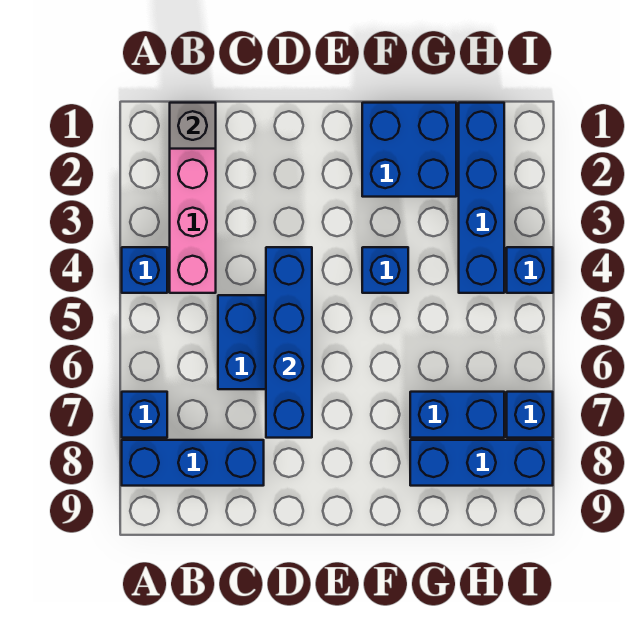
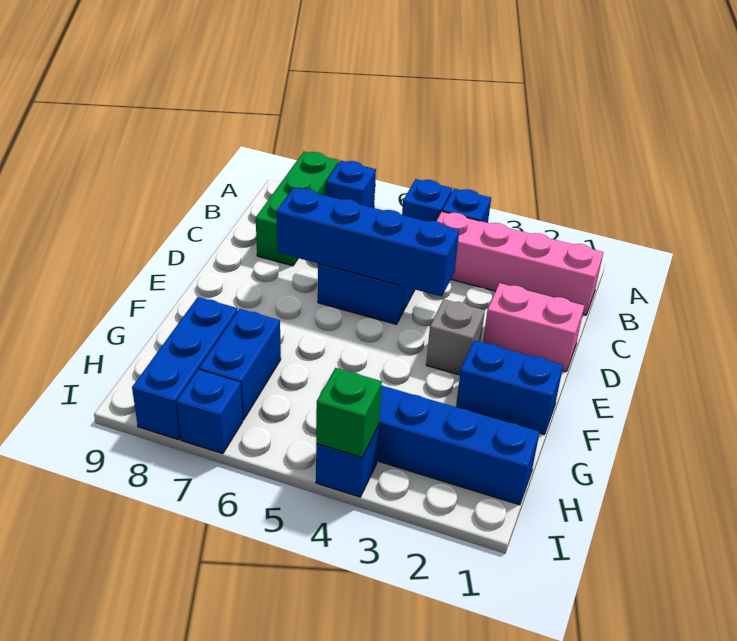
blue brick A8:C8 level 1 -> green brick A8:C8 level 1
grey brick B1 level 2 -> grey brick E3 level 1
none -> pink brick D1:D2 level 1
blue brick F1:G2 level 1 -> blue brick F1:F2 level 1
blue brick F4 level 1 -> blue brick A5 level 1
none -> green brick I4 level 2

